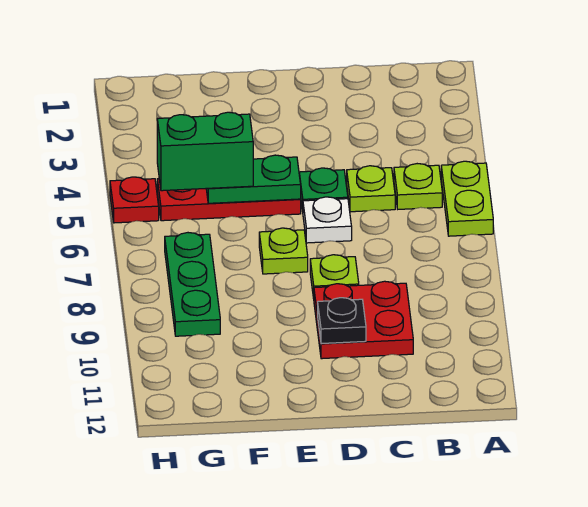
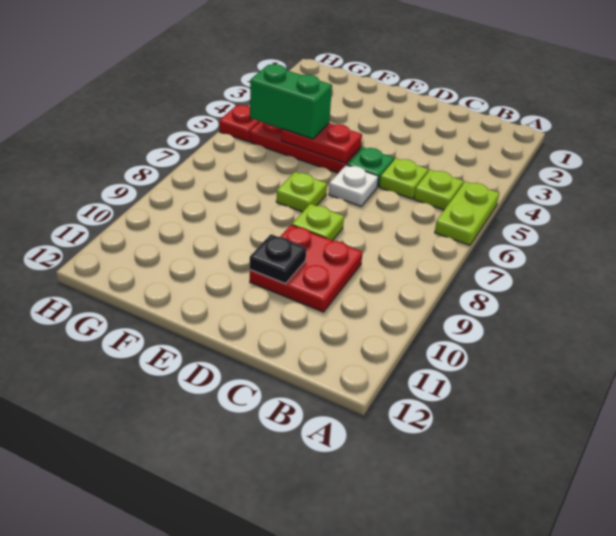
green plate E5:F5 level 2 -> red plate E5:F5 level 2
green plate G7:G9 level 1 -> none

